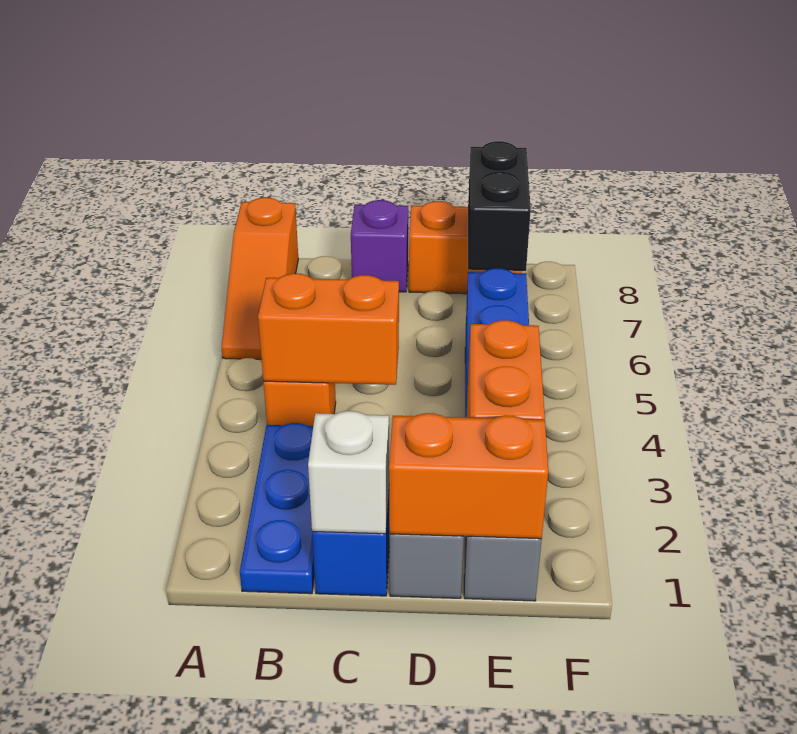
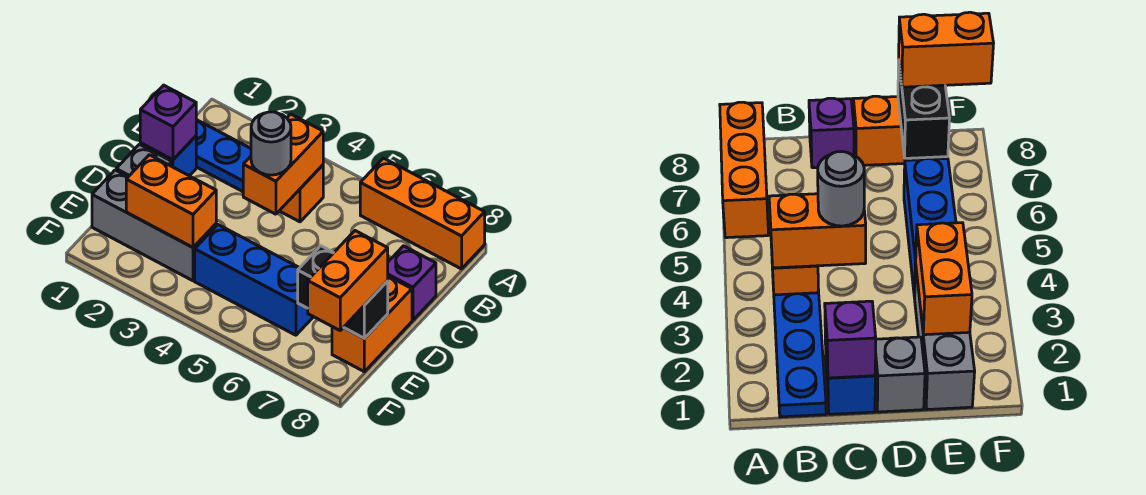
orange slope A6:A8 level 1 top 8 -> orange brick A6:A8 level 1
white brick C1 level 2 -> purple brick C1 level 2
none -> grey round brick C4 level 3
orange brick D1:E1 level 2 -> orange brick E8:F8 level 3

